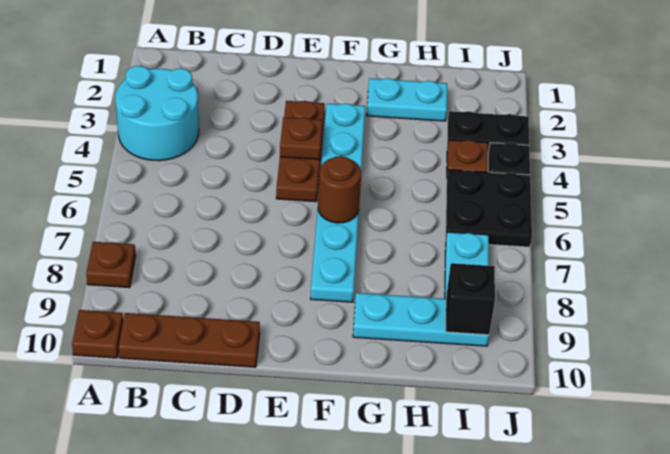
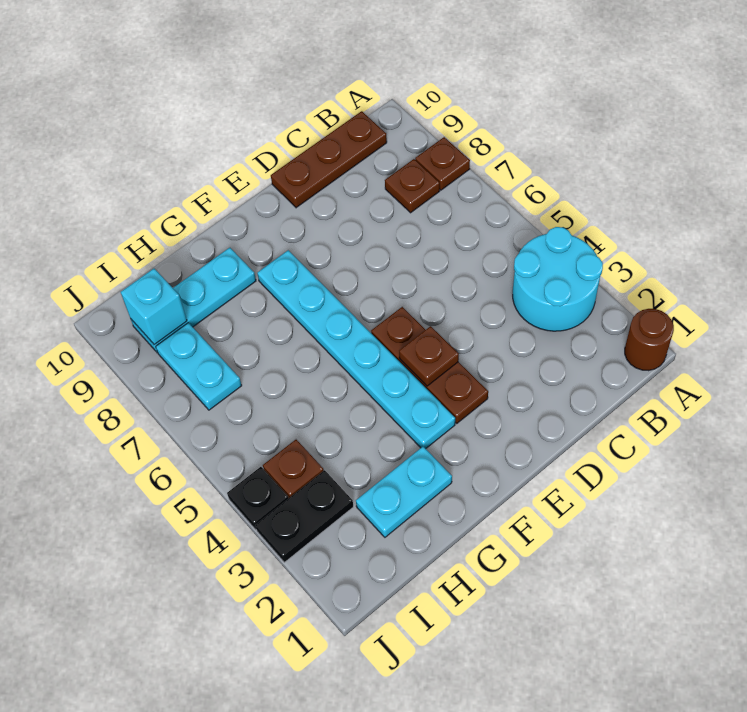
brown plate A10 level 1 -> brown plate B8 level 1
brown round brick F6 level 2 -> brown round brick A1 level 1
black plate I5:J6 level 1 -> none
black brick I9 level 2 -> cyan brick I9 level 2

